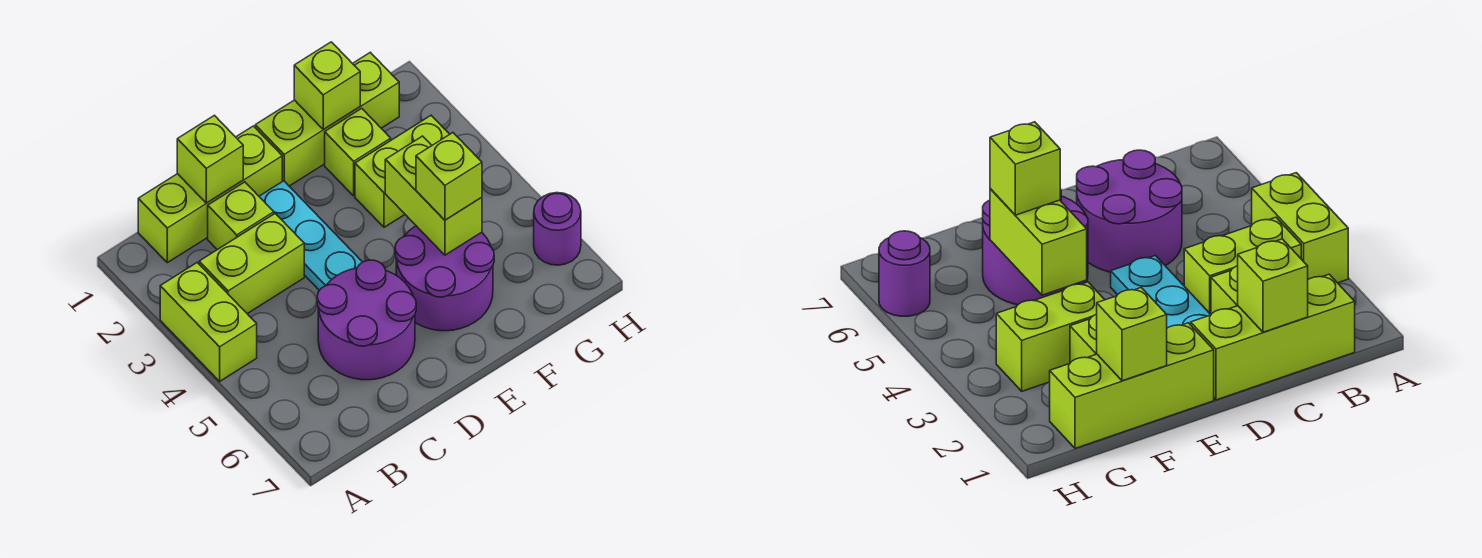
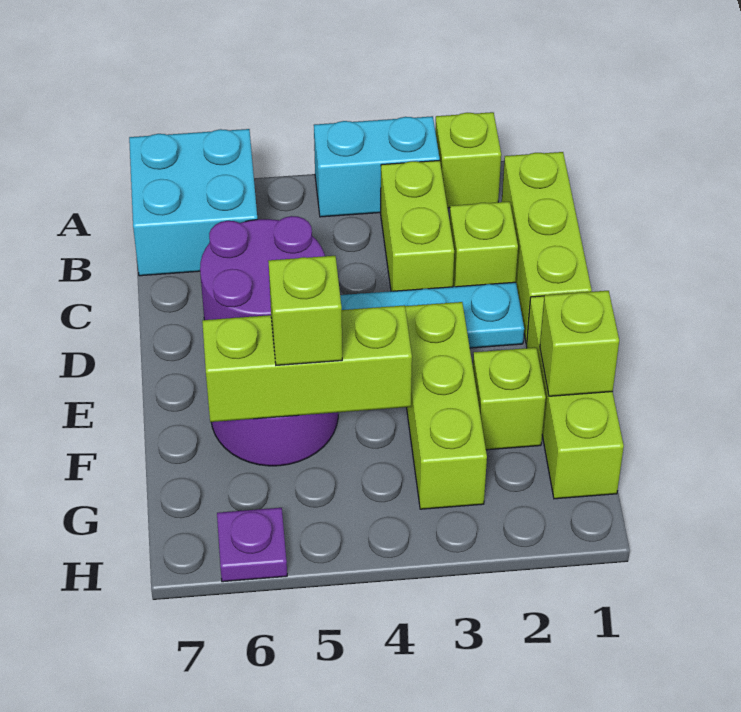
lime brick A3:A4 level 1 -> cyan brick A3:A4 level 1
none -> cyan brick A6:B7 level 1
lime brick C1 level 2 -> lime brick A2 level 1
lime brick F3:G3 level 1 -> lime brick E3:G3 level 1
lime brick F4:F5 level 2 -> lime brick F4:F6 level 2
purple round brick H6 level 1 -> purple plate H6 level 1

